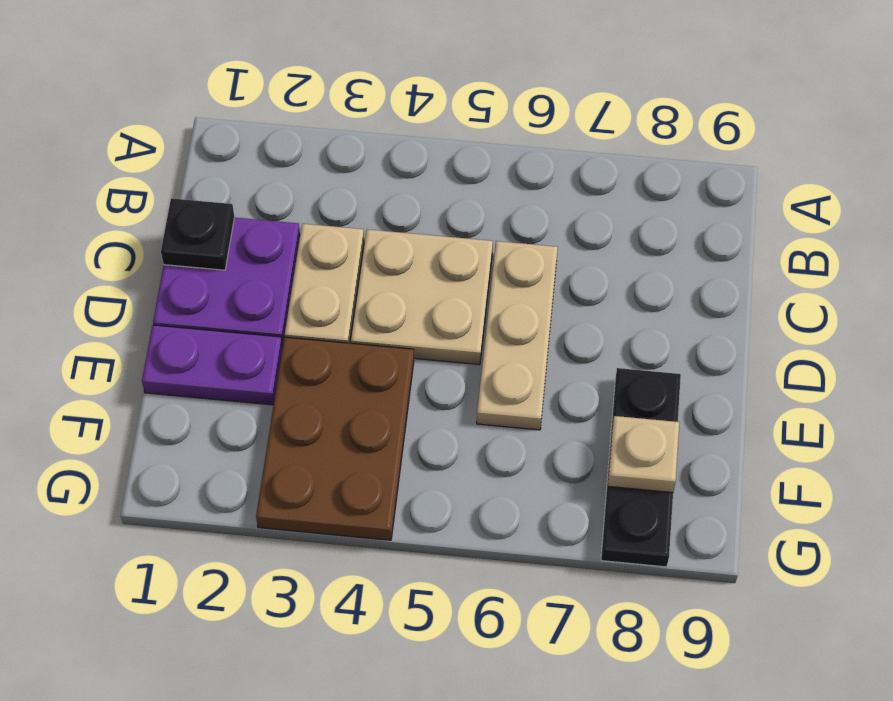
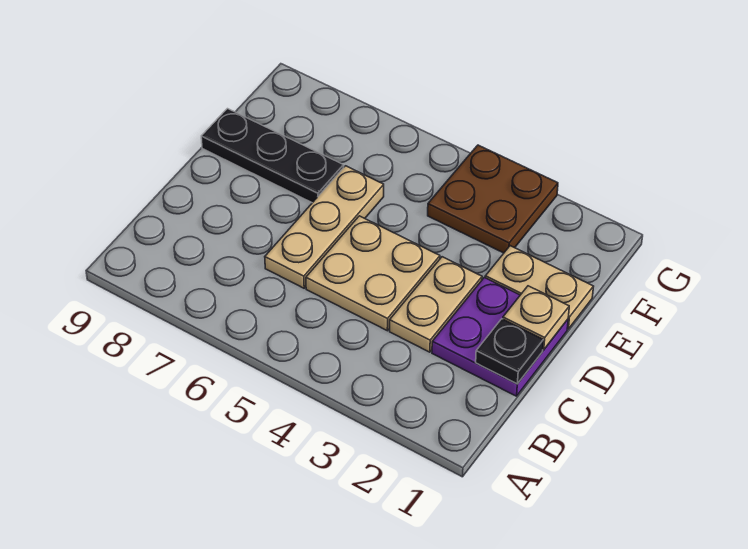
purple plate E1:E2 level 1 -> tan plate E1:E2 level 1
brown plate E3:G4 level 1 -> brown plate F3:G4 level 1
black plate E8:G8 level 1 -> black plate E7:E9 level 1
tan plate F8 level 2 -> tan plate D1 level 2

